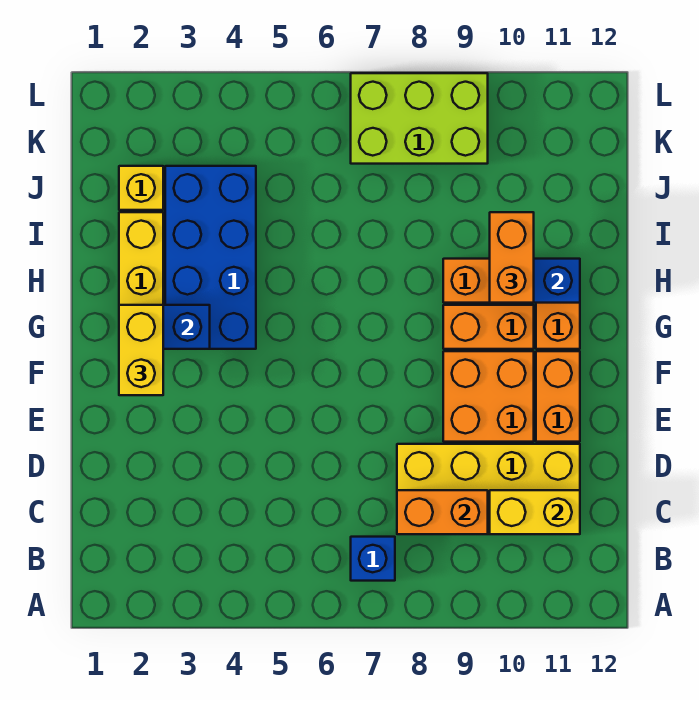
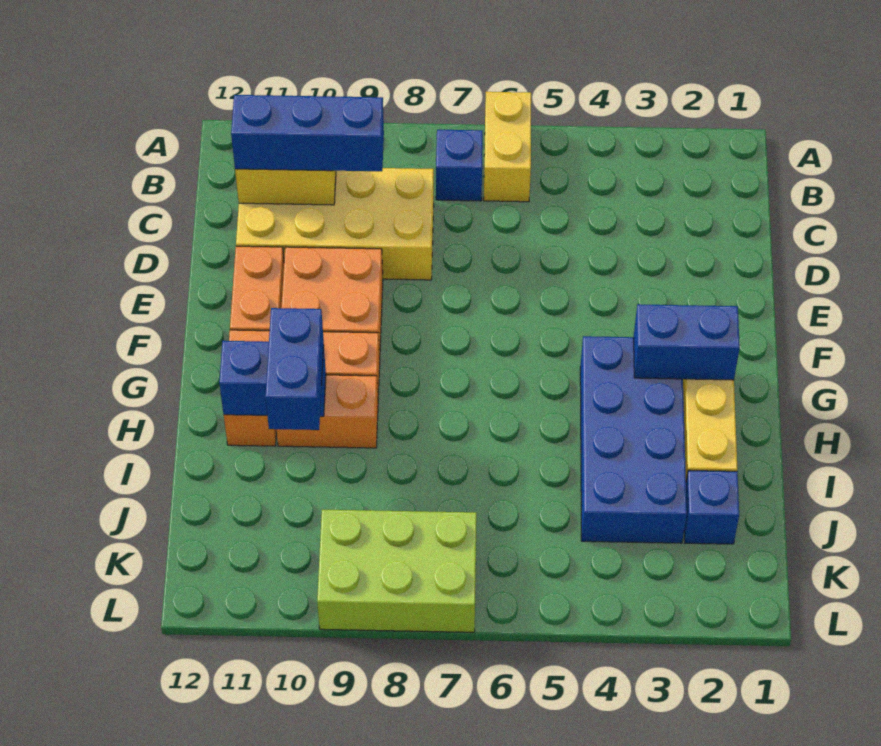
orange brick C8:C9 level 2 -> none
none -> blue brick C9:C11 level 3
yellow brick F2:G2 level 3 -> yellow brick A6:B6 level 1
orange brick H10:I10 level 3 -> blue brick H10:I10 level 3
yellow brick J2 level 1 -> blue brick J2 level 1

